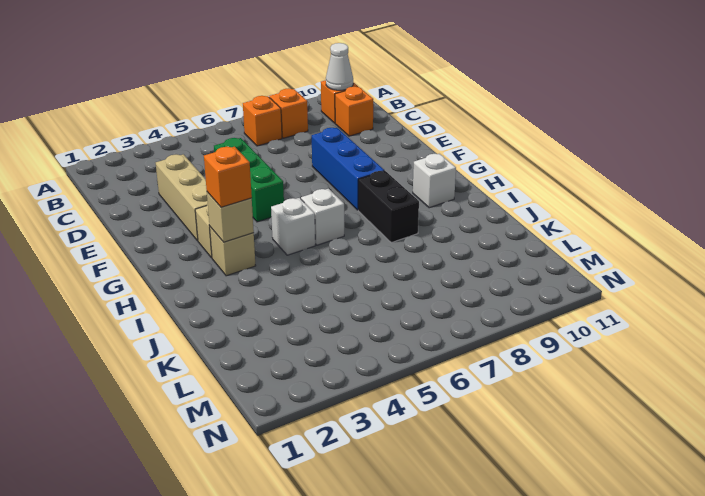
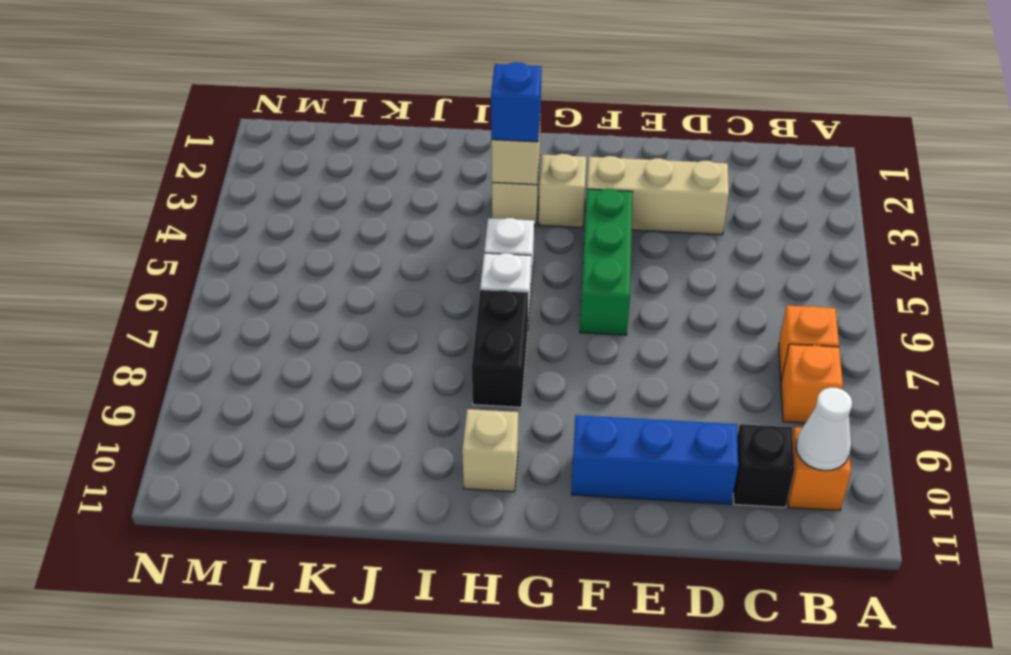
orange brick C10 level 1 -> black brick C10 level 1
green brick D5:F5 level 1 -> green brick F4:F6 level 1
blue brick E8:G8 level 1 -> blue brick D10:F10 level 1
orange brick H3 level 3 -> blue brick H3 level 3
black brick H8:I8 level 1 -> black brick H7:H8 level 1
white brick H10 level 1 -> tan brick H10 level 1

